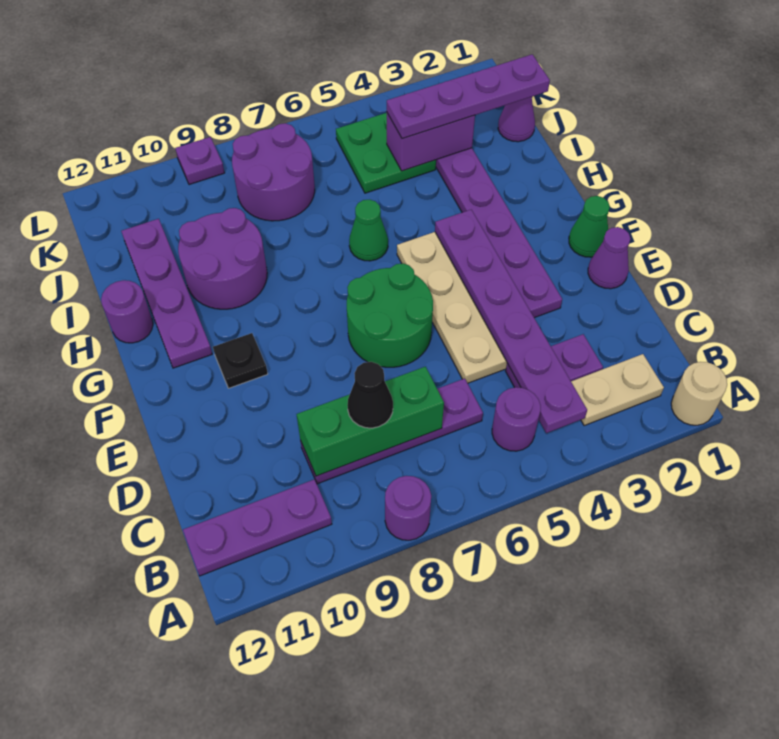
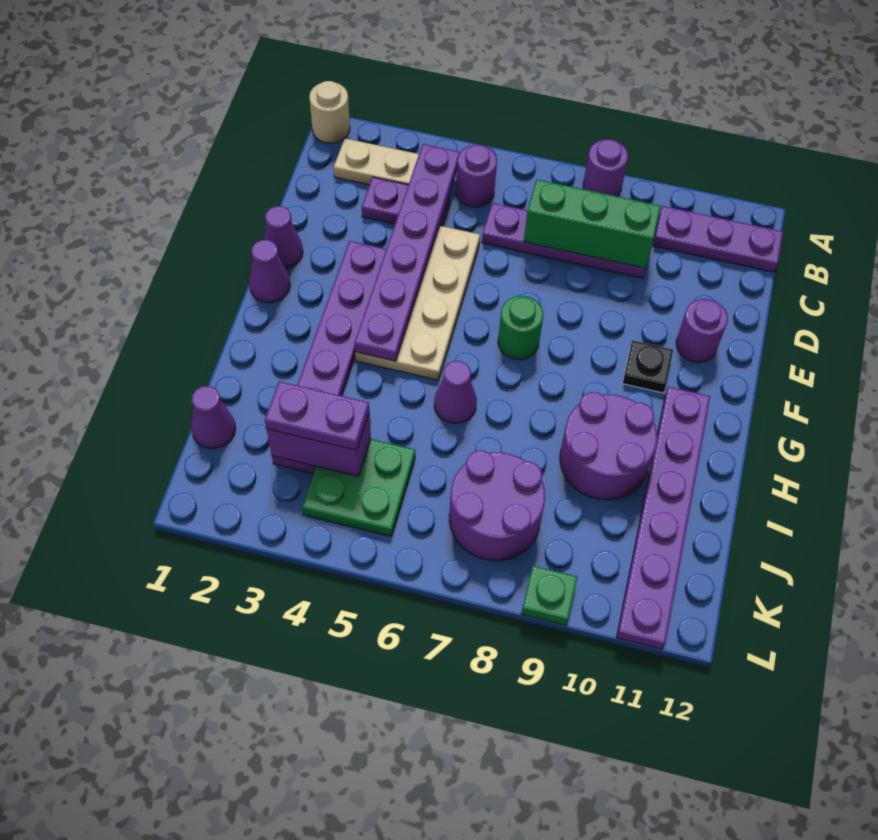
black cone C8 level 3 -> none
green round brick E6:F7 level 1 -> green round brick F7 level 1
green cone F1 level 1 -> purple cone F1 level 1
purple plate G11:J11 level 1 -> purple plate G11:L11 level 1
green cone H6 level 1 -> purple cone H6 level 1
purple round brick H12 level 1 -> purple round brick E11 level 1
purple plate J1:J4 level 3 -> purple plate J3:J4 level 3
purple plate L9 level 1 -> green plate L9 level 1

